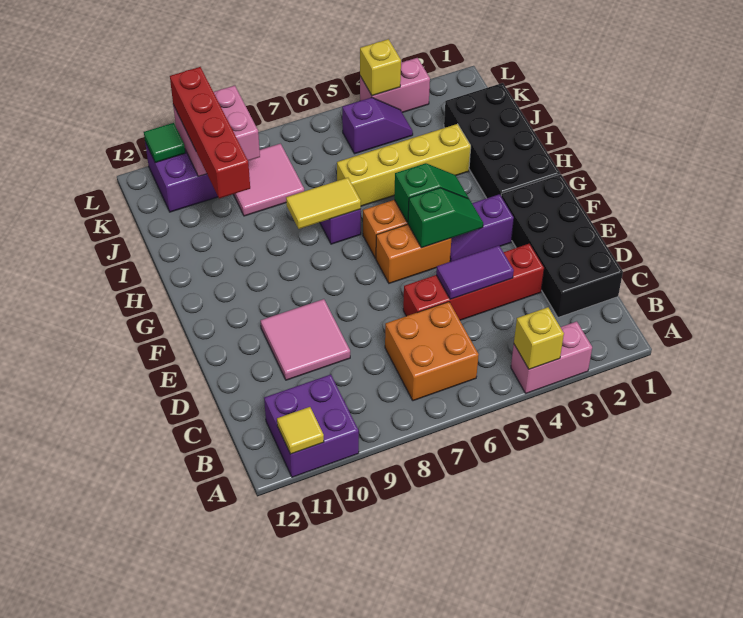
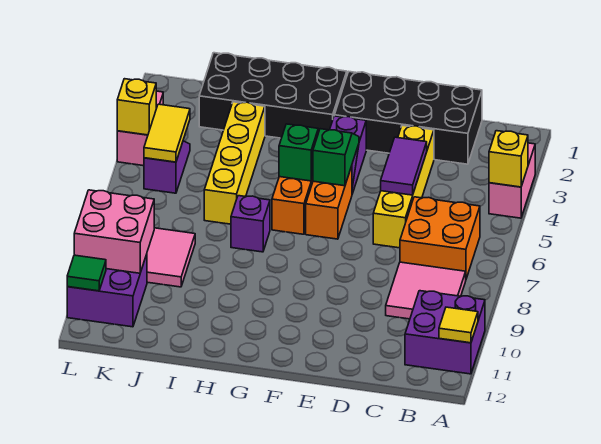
red brick D3:D6 level 1 -> yellow brick D3:D6 level 1
pink tile D9:E10 level 1 -> pink tile B8:C9 level 1
yellow tile H7:H8 level 2 -> yellow tile K4:K5 level 2
red brick I10:L10 level 3 -> none

